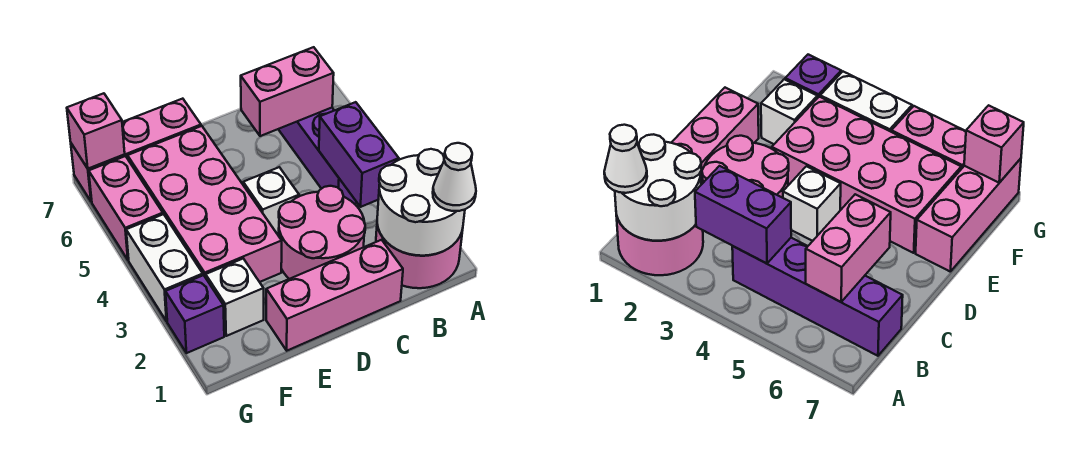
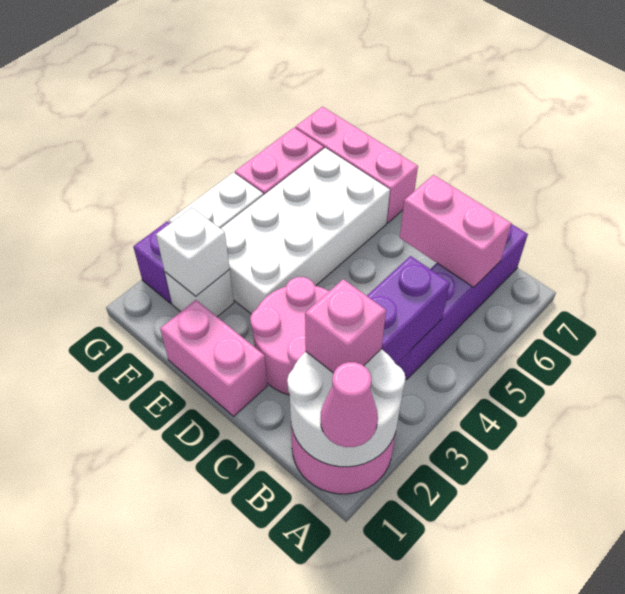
white cone A1 level 3 -> pink cone A1 level 3
pink brick C1:E1 level 1 -> pink brick D1:E1 level 1
white brick D4 level 1 -> white brick F2 level 2
pink brick E3:F6 level 1 -> white brick E3:F6 level 1
pink brick G7 level 2 -> pink brick B2 level 3

